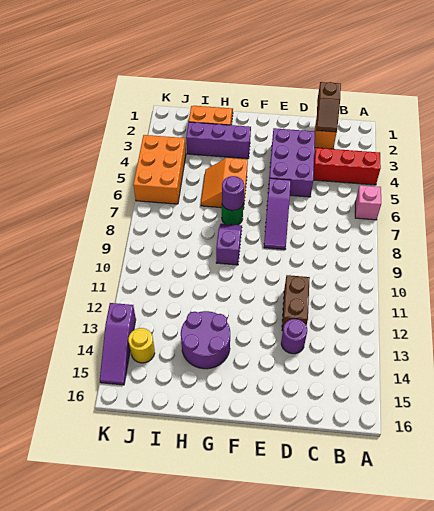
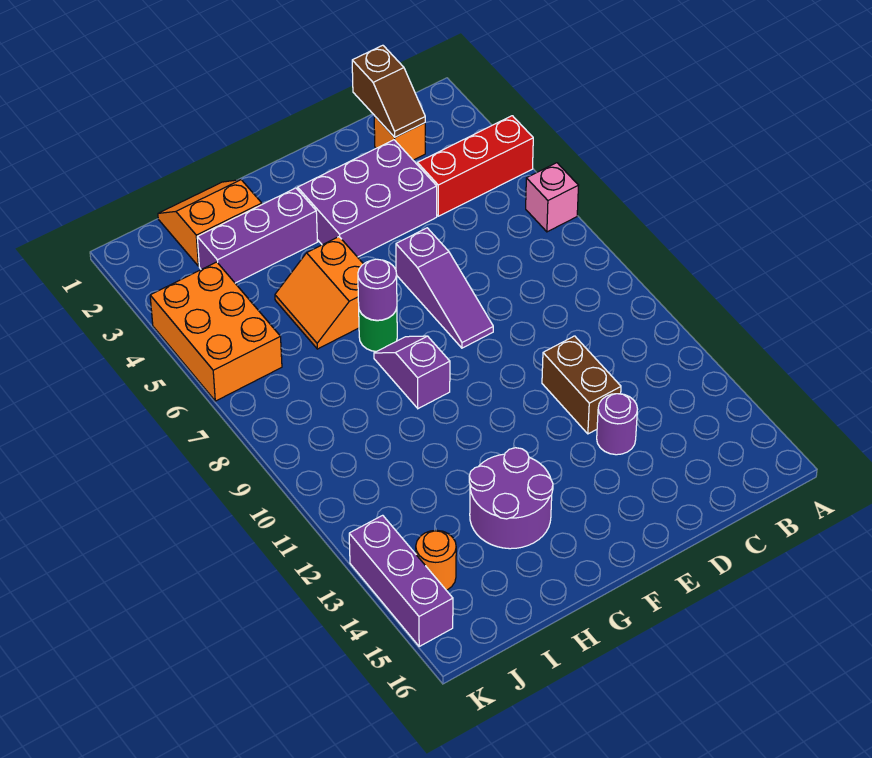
purple brick D3:E5 level 1 -> purple brick D3:F4 level 1
yellow round brick J14 level 1 -> orange round brick J14 level 1
purple slope K13:K15 level 1 top 13 -> purple brick K13:K15 level 1

